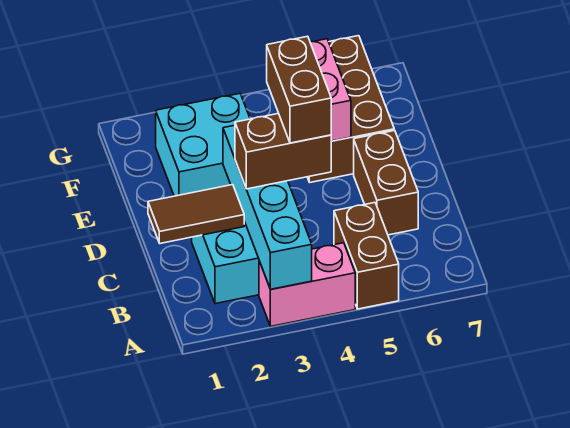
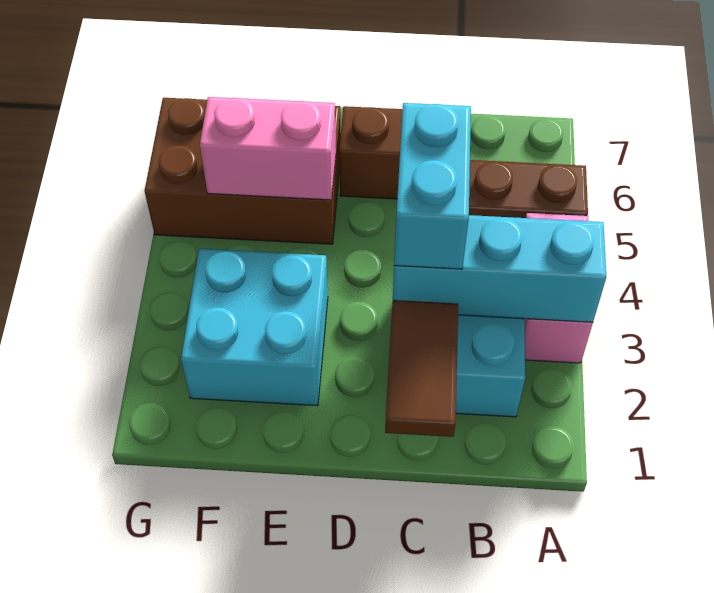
cyan brick A3:D3 level 2 -> cyan brick A3:C3 level 2
brown brick C3:C4 level 3 -> cyan brick C3:C4 level 3
brown brick C4:D4 level 4 -> none

